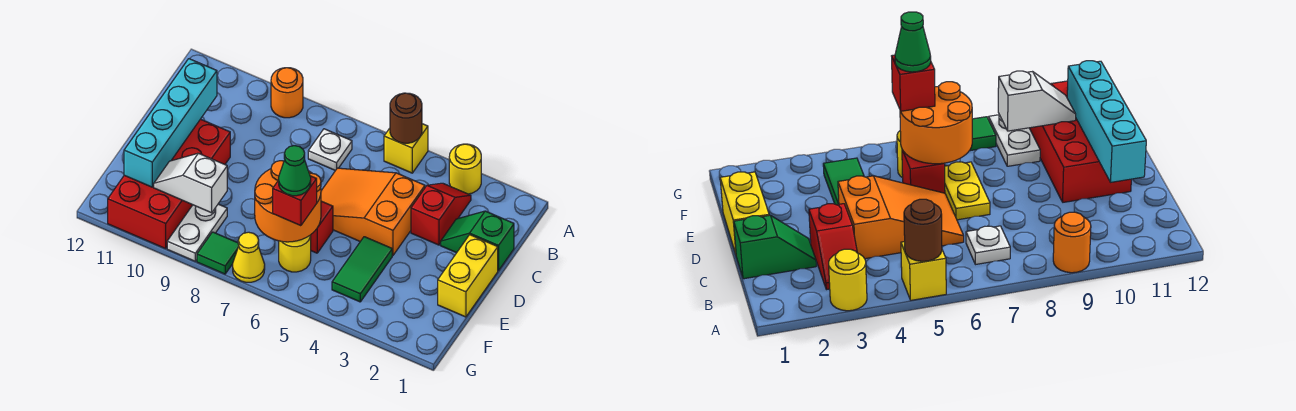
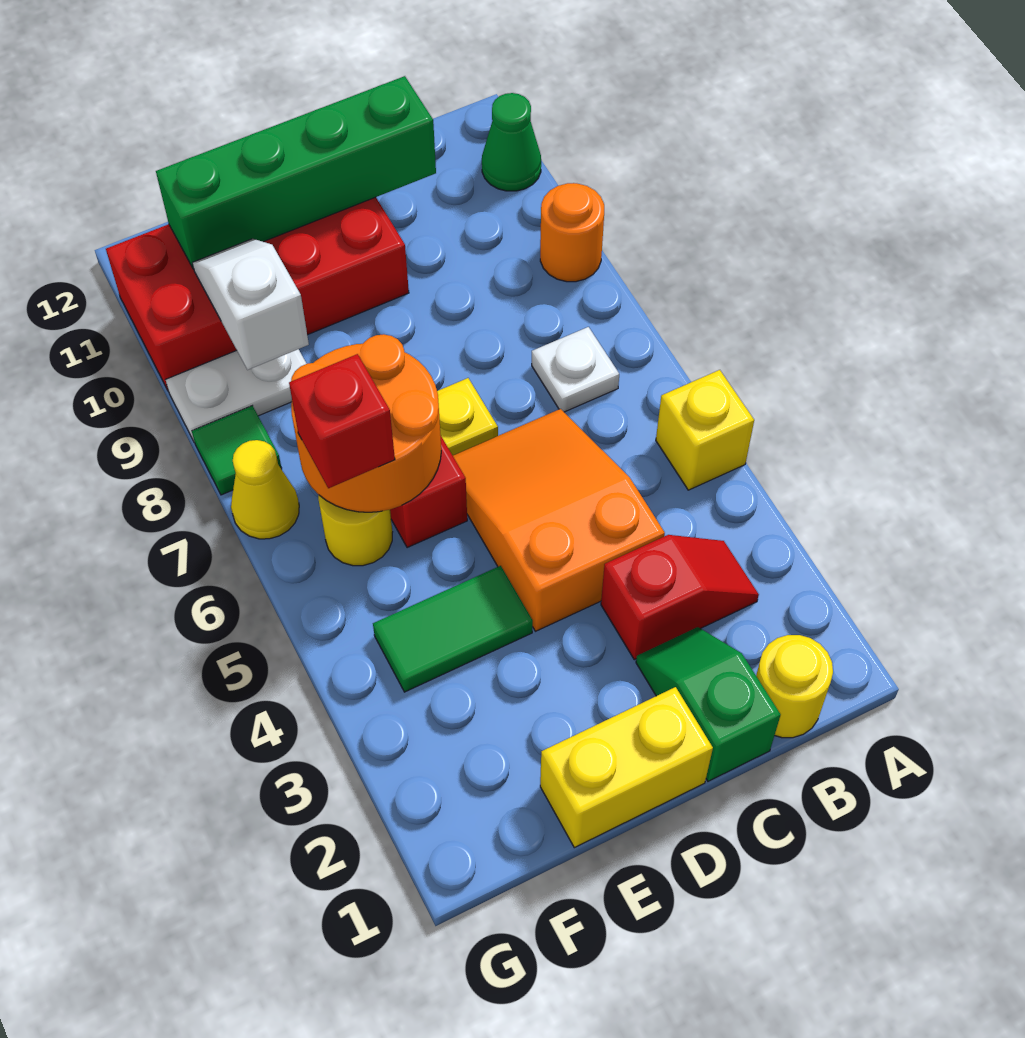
yellow round brick A3 level 1 -> yellow round brick B1 level 1
brown round brick A5 level 2 -> none
cyan brick C11:F11 level 2 -> green brick C11:F11 level 2
green cone F6 level 4 -> green cone A11 level 1

